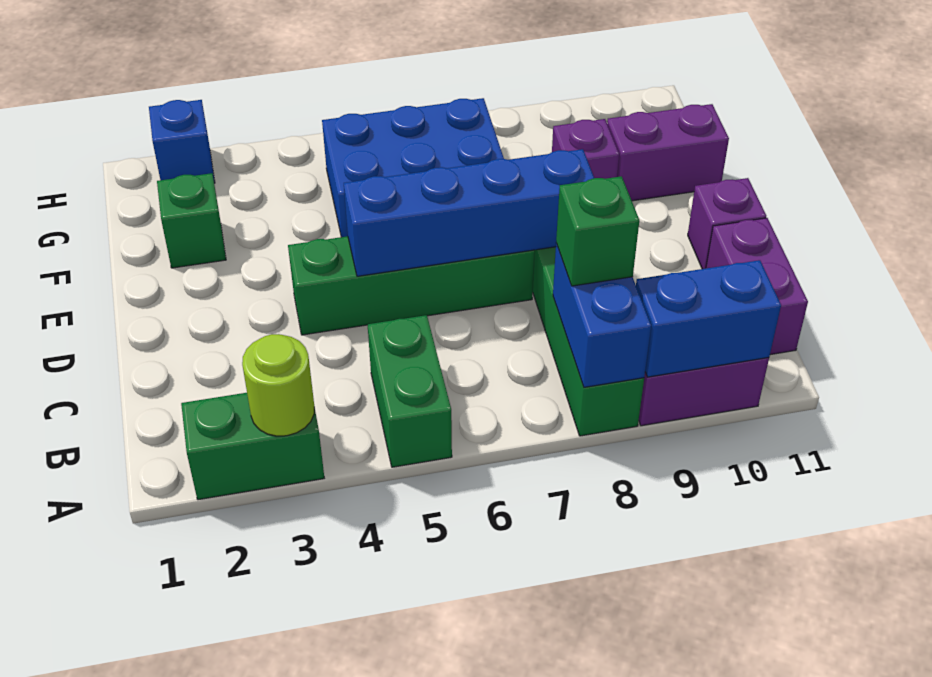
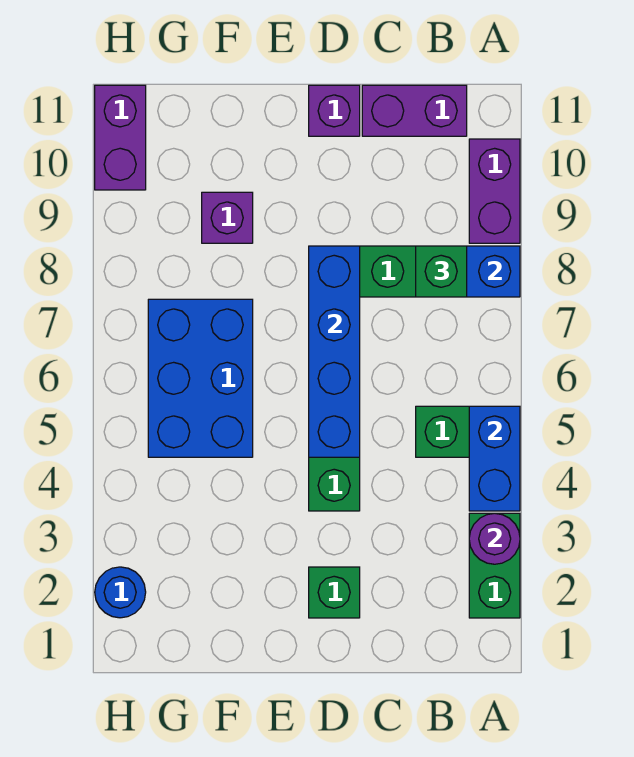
lime round brick A3 level 2 -> purple round brick A3 level 2
blue brick A9:A10 level 2 -> blue brick A4:A5 level 2
green brick F2 level 1 -> green brick D2 level 1
purple brick F10:F11 level 1 -> purple brick H10:H11 level 1
blue brick H2 level 1 -> blue round brick H2 level 1

